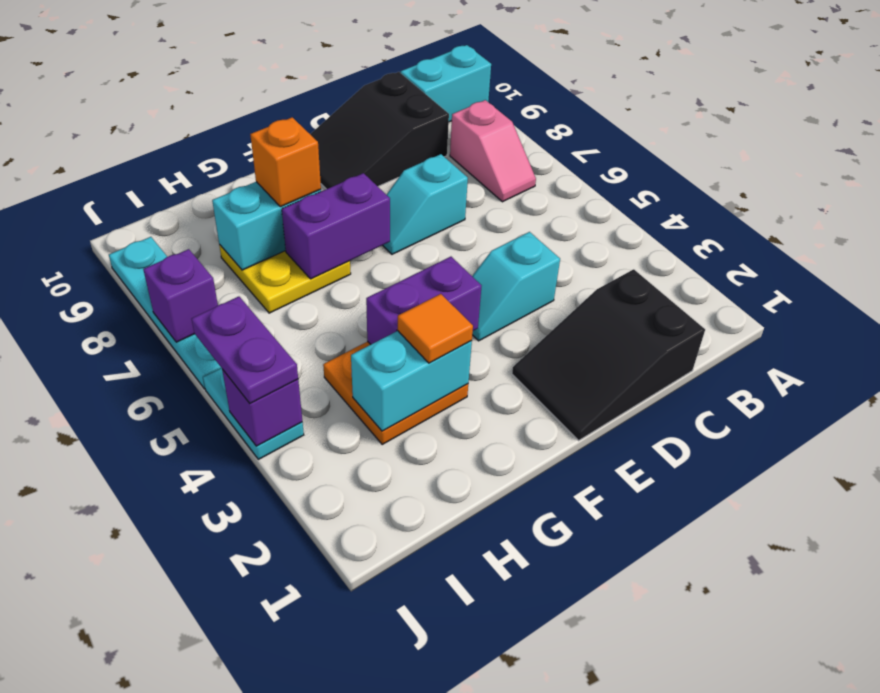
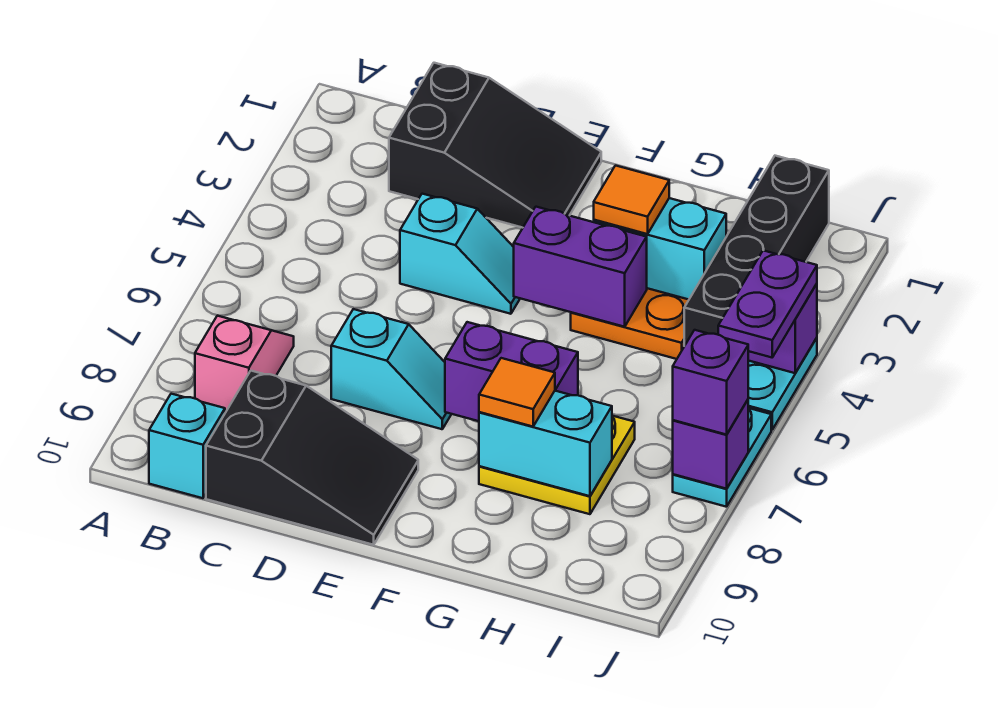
cyan brick A10:B10 level 1 -> cyan brick B10 level 1
orange brick G8 level 3 -> orange tile G8 level 3
none -> black brick I1:I4 level 1
cyan plate J6:J9 level 1 -> cyan plate J6:J7 level 1
none -> purple brick J7 level 3

